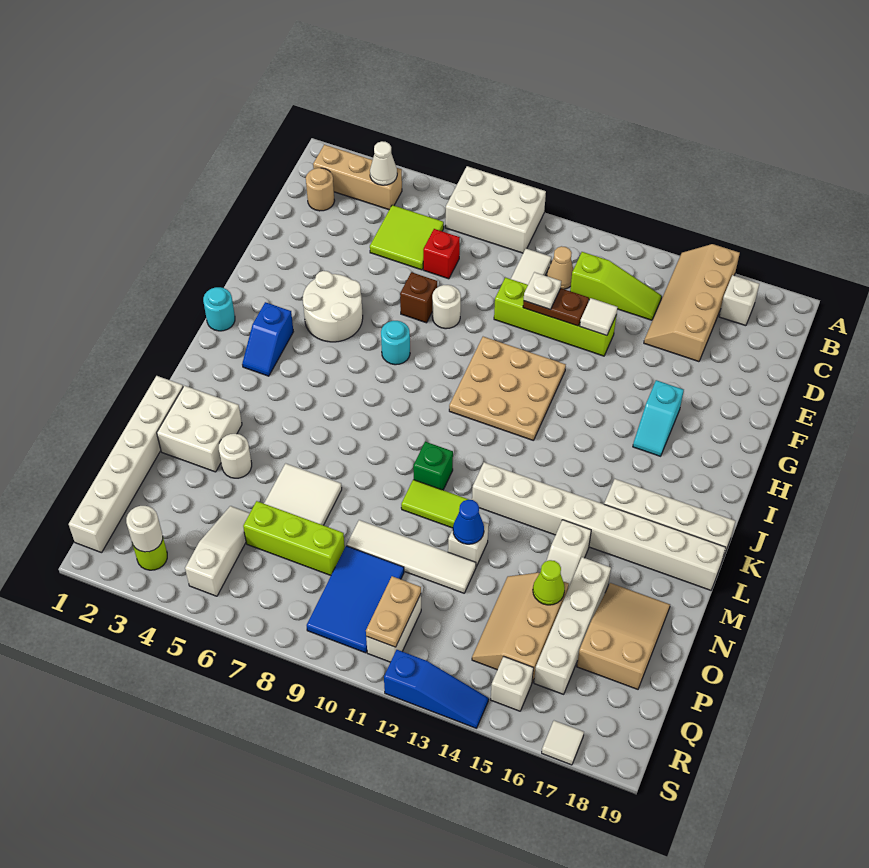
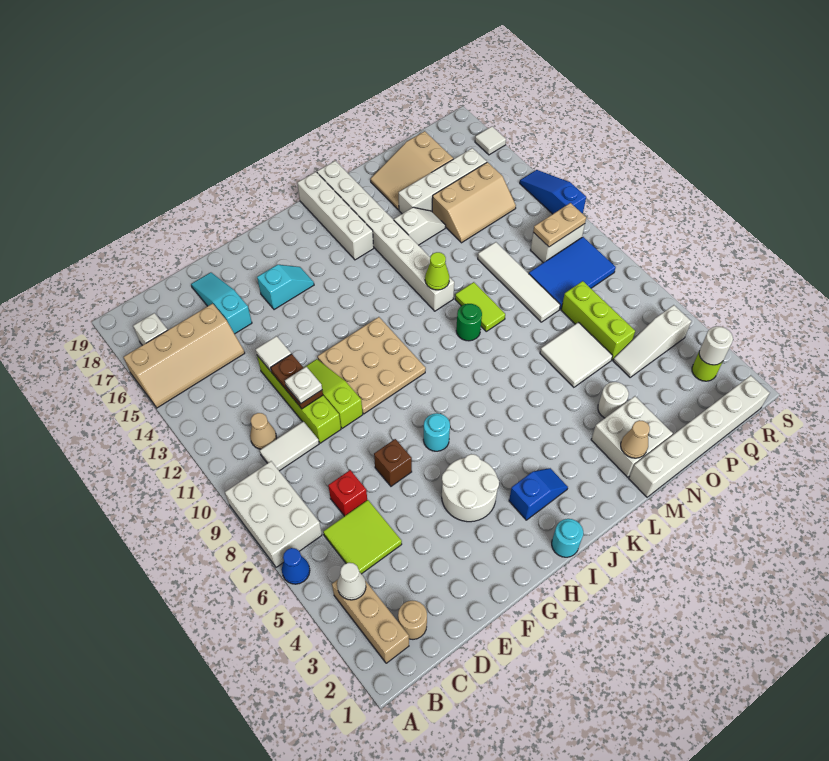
lime slope C12:C14 level 1 top 12 -> lime slope F10:F12 level 1 top 10
none -> cyan slope E16:E18 level 1 top 16
white round brick F8 level 1 -> none
green brick L10 level 1 -> green round brick L10 level 1
none -> tan cone M2 level 2
white brick N12 level 1 -> none
blue cone N12 level 2 -> blue cone A6 level 1
lime cone O15 level 2 -> lime cone L12 level 2
white brick R15 level 1 -> none

